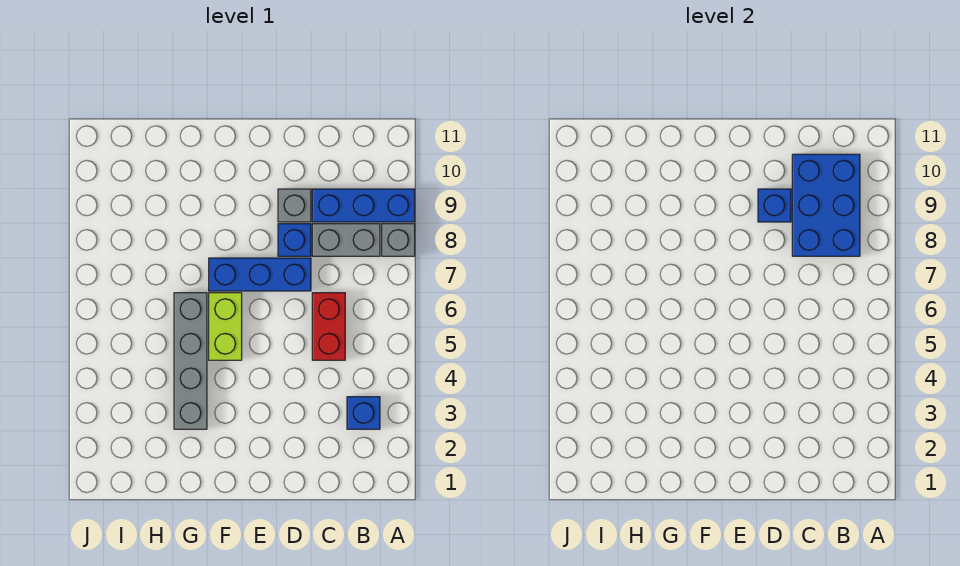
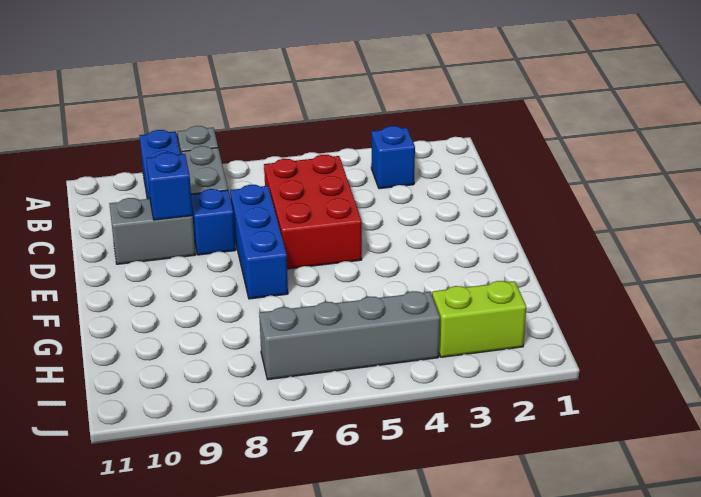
blue brick B8:C10 level 2 -> none
red brick C5:C6 level 1 -> red brick C5:E6 level 1
grey brick D9 level 1 -> grey brick D9:D10 level 1
lime brick F5:F6 level 1 -> lime brick I2:I3 level 1
grey brick G3:G6 level 1 -> grey brick I4:I7 level 1

